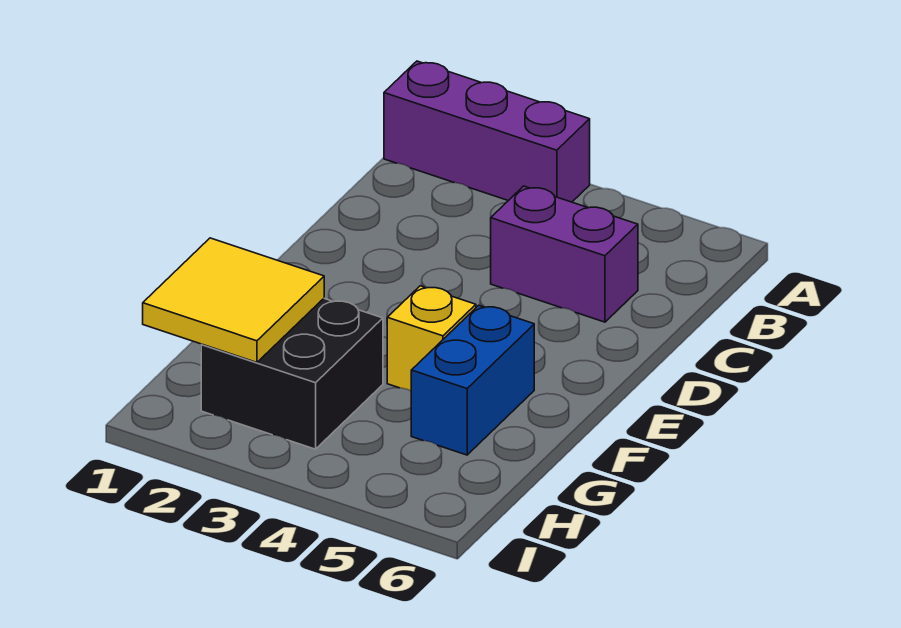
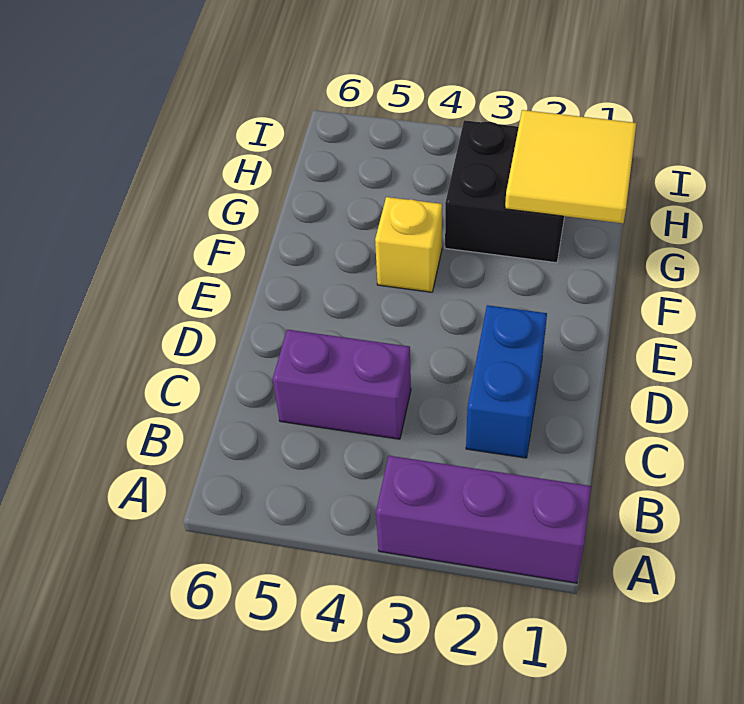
blue brick F5:G5 level 1 -> blue brick C2:D2 level 1

